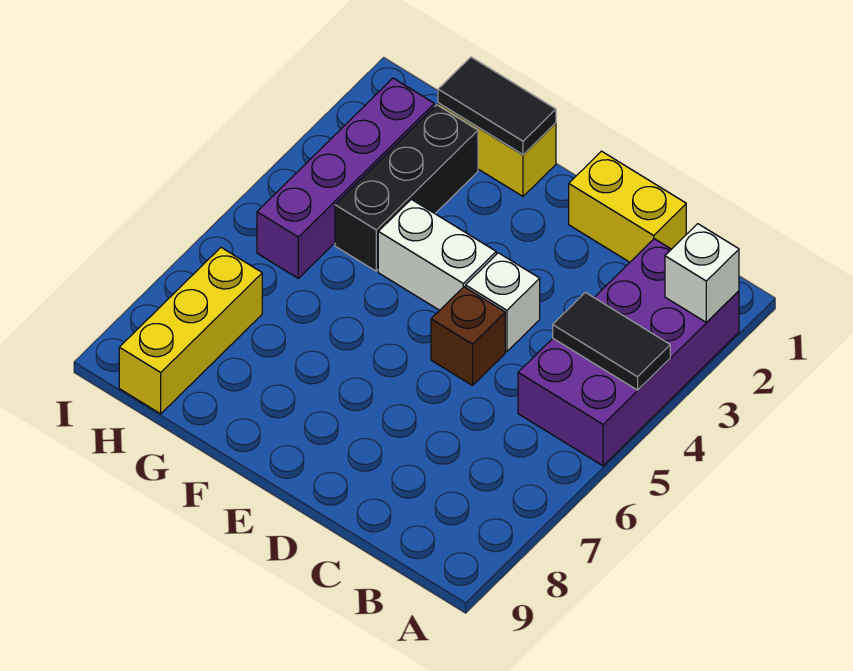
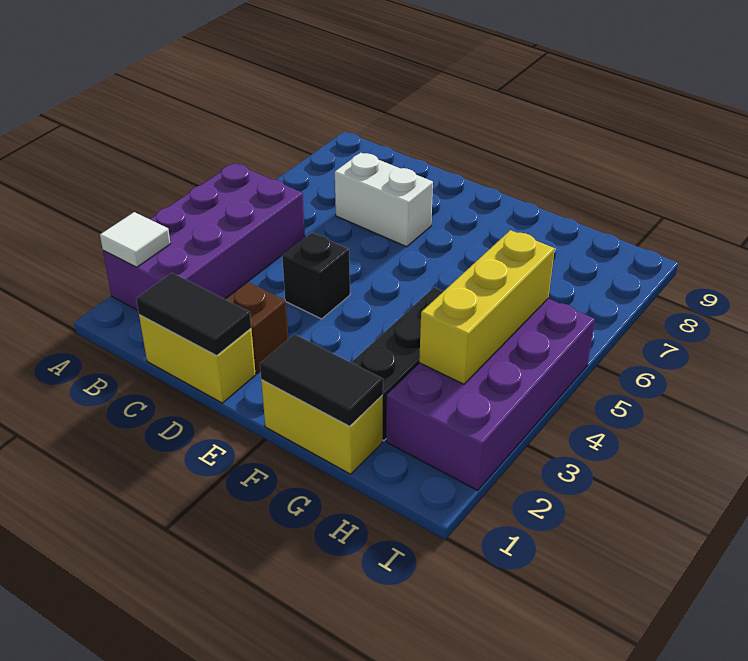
white brick A2 level 2 -> white tile A2 level 2
black tile A4:B4 level 2 -> black tile C1:D1 level 2
white brick D4 level 1 -> black brick D4 level 1
brown brick D5 level 1 -> brown brick D2 level 1
white brick E4:F4 level 1 -> white brick C7:D7 level 1
purple brick H2:H5 level 1 -> purple brick H2:I5 level 1
yellow brick H7:H9 level 1 -> yellow brick H3:H5 level 2

